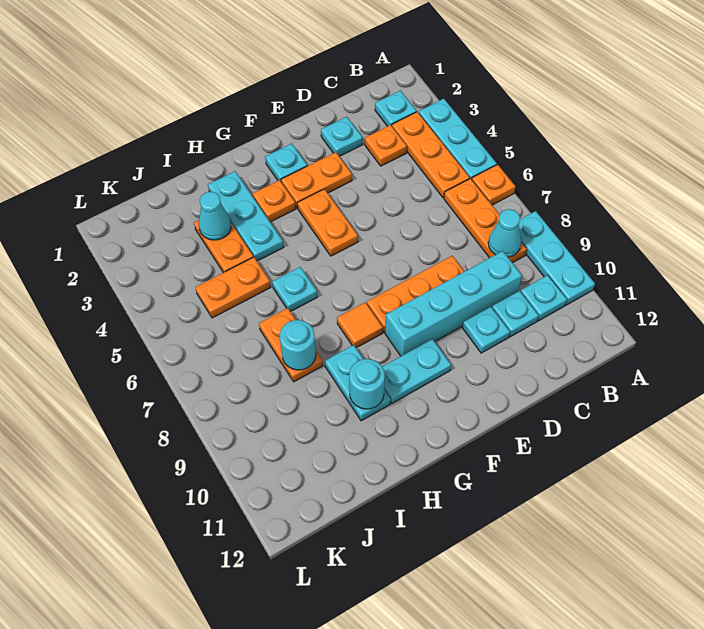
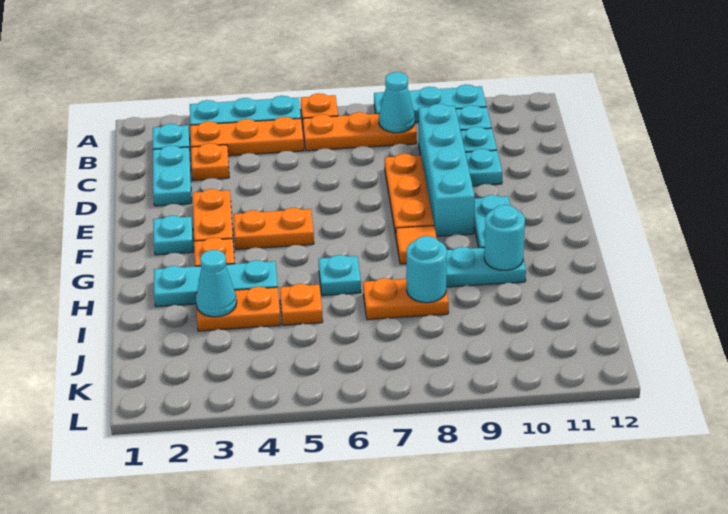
cyan plate D2 level 1 -> cyan plate C2:D2 level 1
orange plate I5:J5 level 1 -> orange plate I5 level 1

